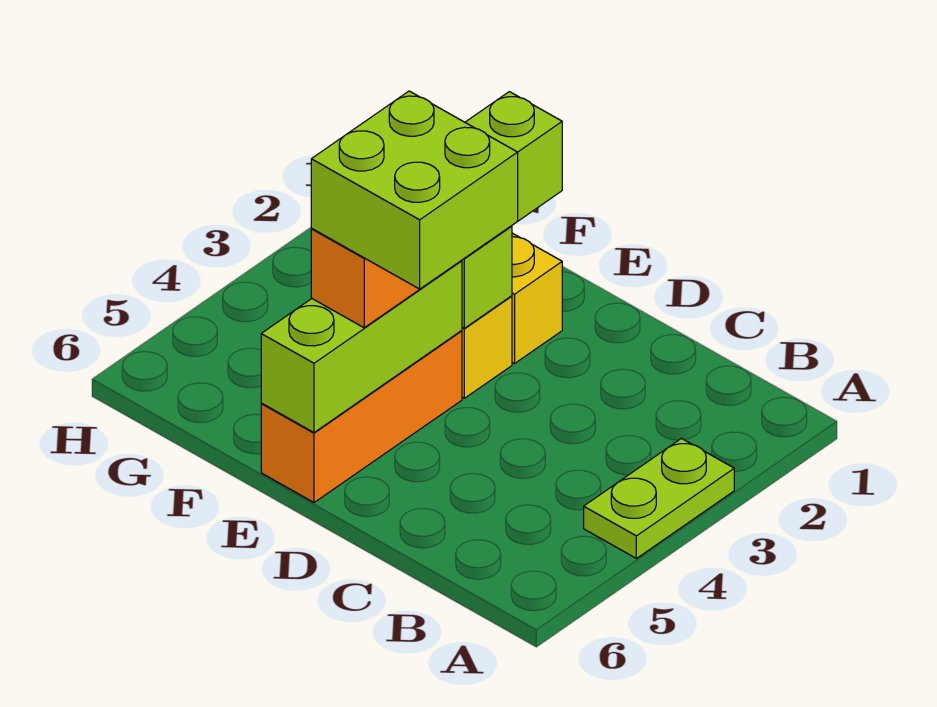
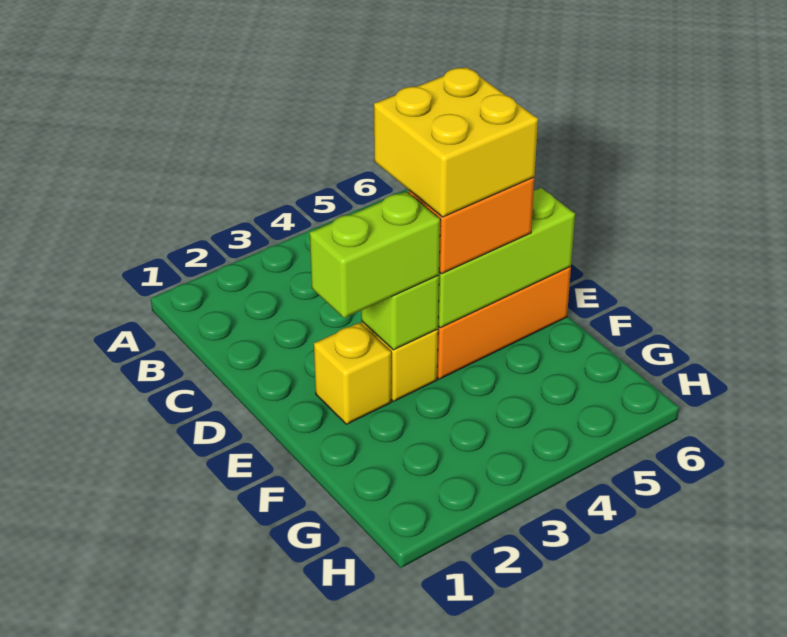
lime plate A3:A4 level 1 -> none
lime brick D4:E5 level 4 -> yellow brick D4:E5 level 4

